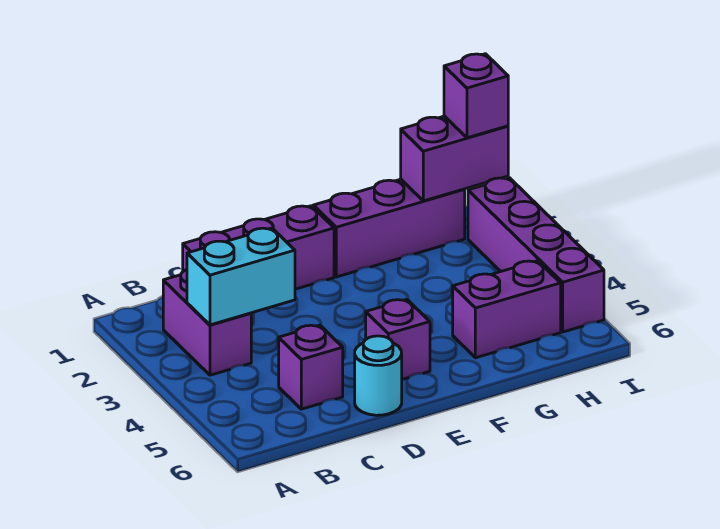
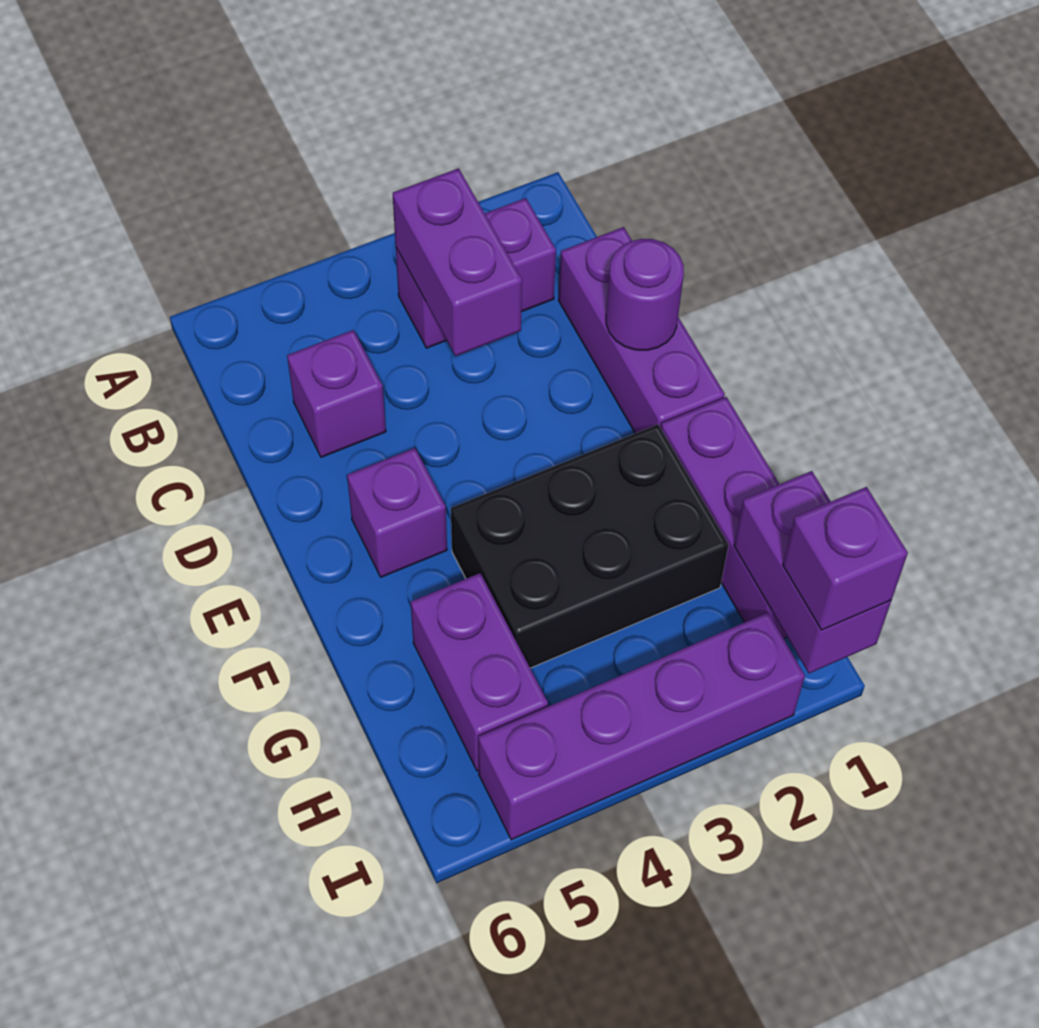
cyan brick B3:C3 level 2 -> purple brick B3:C3 level 2
none -> purple round brick D1 level 2
cyan round brick D6 level 1 -> none
none -> black brick F2:G4 level 1

